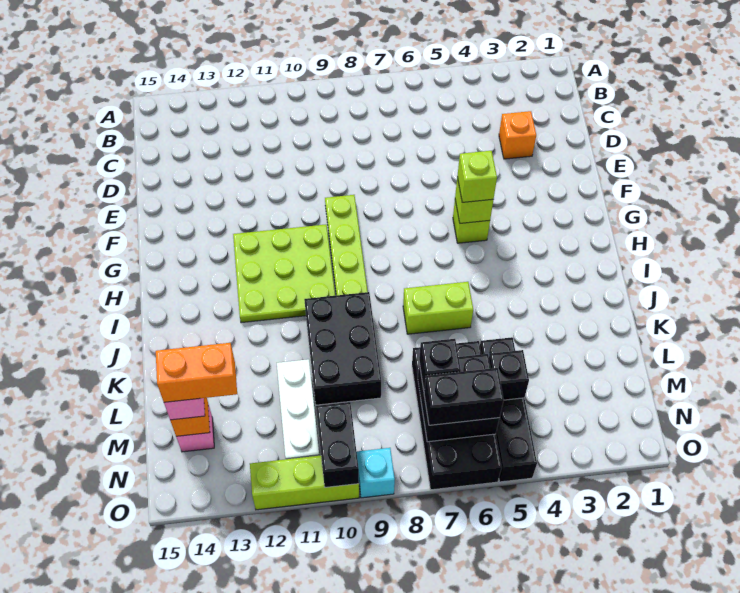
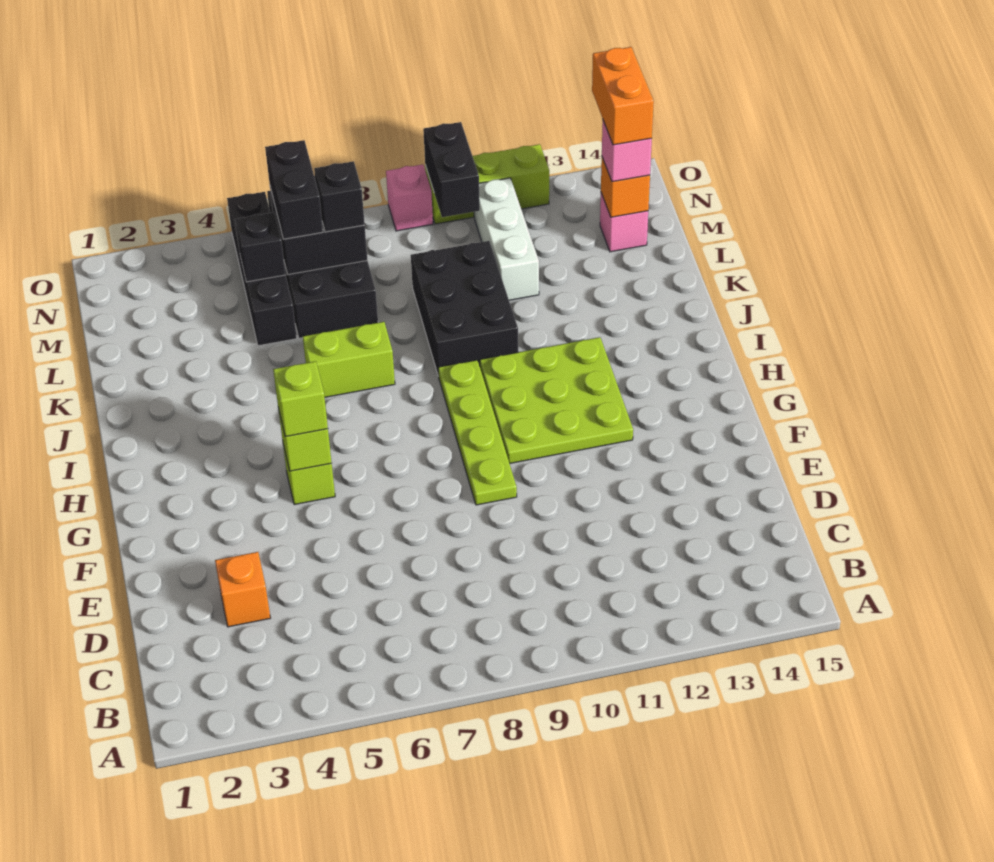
orange brick M13:M14 level 4 -> orange brick M14:N14 level 4
black brick N6:N7 level 3 -> black brick M6:N6 level 3
cyan brick O9 level 1 -> pink brick O9 level 1

